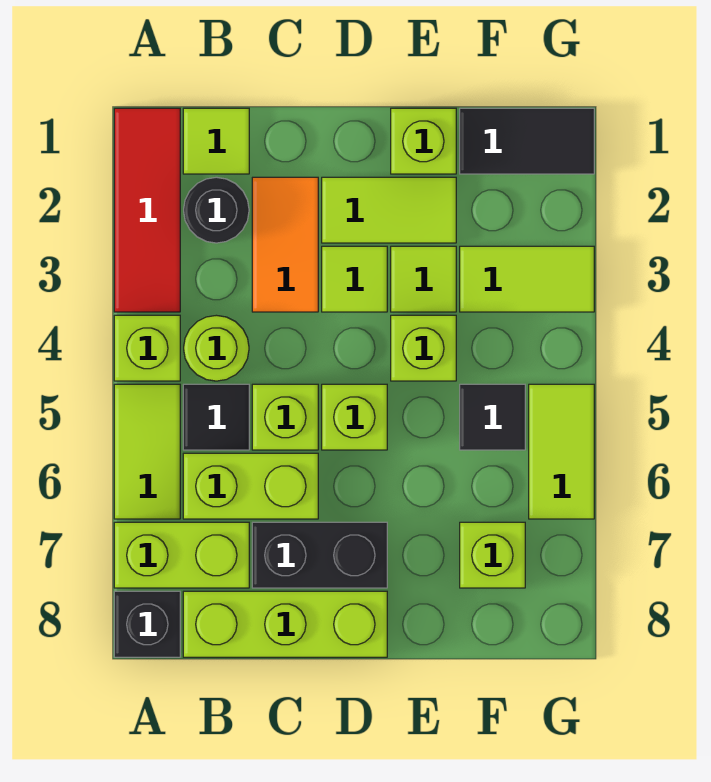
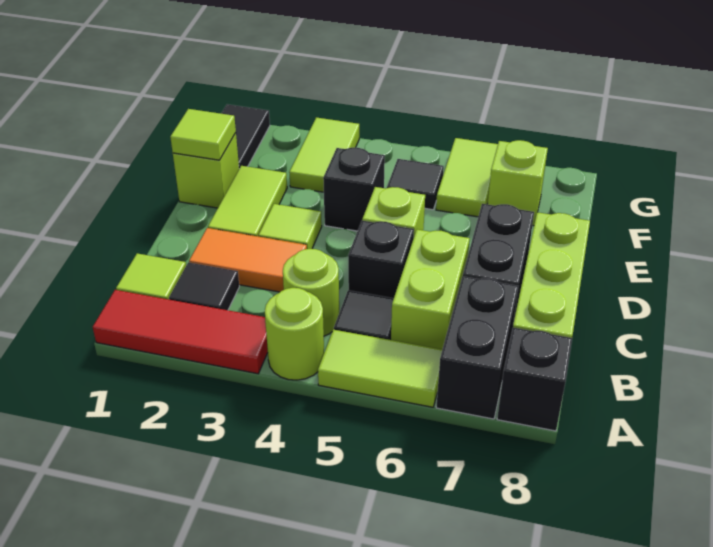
lime brick A4 level 1 -> lime round brick A4 level 1
lime brick A7:B7 level 1 -> black brick A7:B7 level 1
black round brick B2 level 1 -> black tile B2 level 1
lime brick C5 level 1 -> black brick C5 level 1
lime tile E3 level 1 -> lime tile E1 level 2
lime brick E4 level 1 -> black brick E4 level 1
lime tile G5:G6 level 1 -> lime tile F6:G6 level 1

